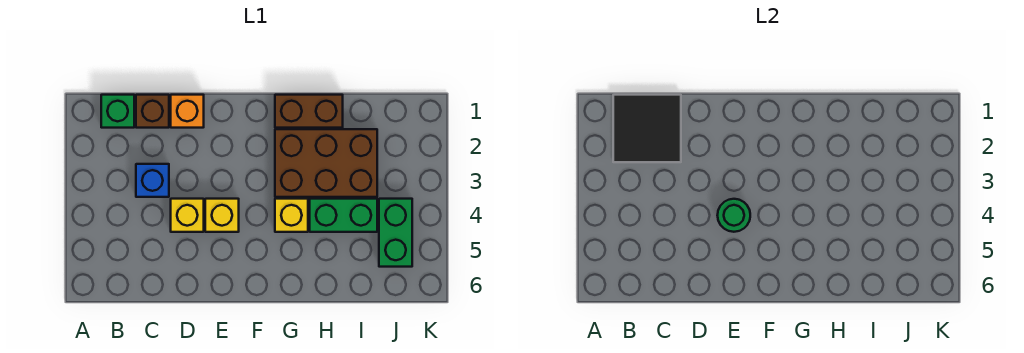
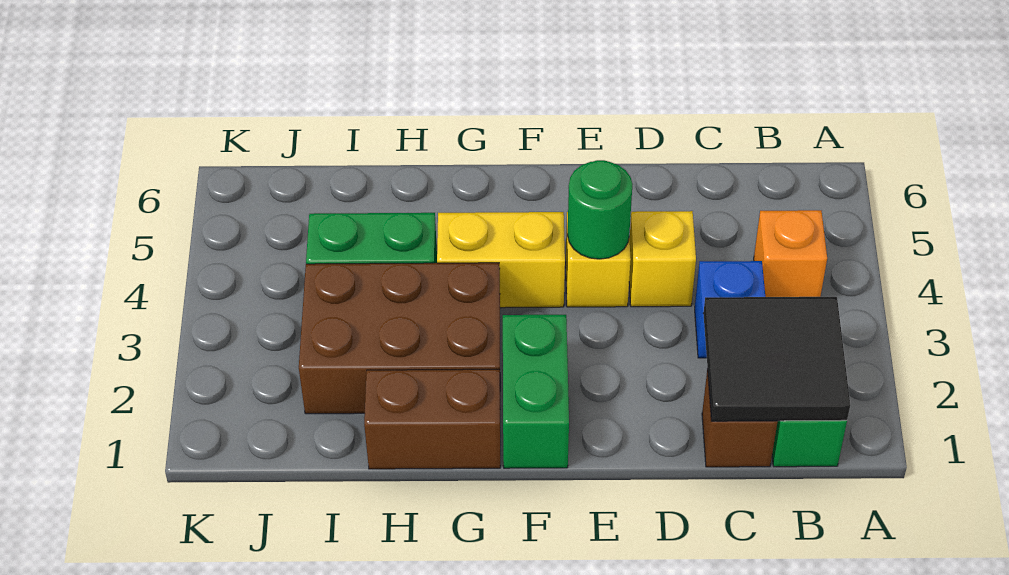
orange brick D1 level 1 -> orange brick B4 level 1
yellow brick G4 level 1 -> yellow brick F4:G4 level 1
green brick J4:J5 level 1 -> green brick F1:F2 level 1

